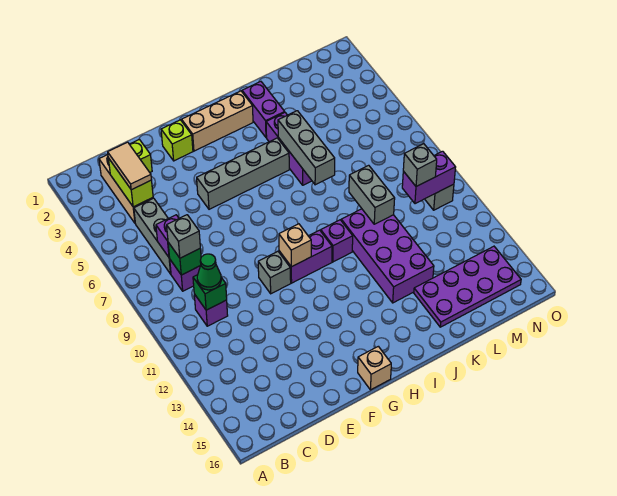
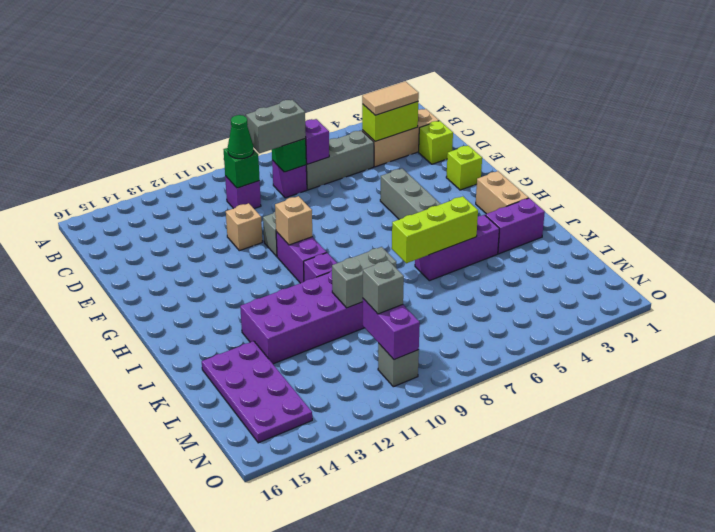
grey brick C8 level 3 -> grey brick C8:C9 level 3
tan brick G2:I2 level 1 -> tan brick H2:I2 level 1
tan brick G16 level 1 -> tan brick E11 level 1
grey brick J5:J7 level 2 -> lime brick J5:J7 level 2

